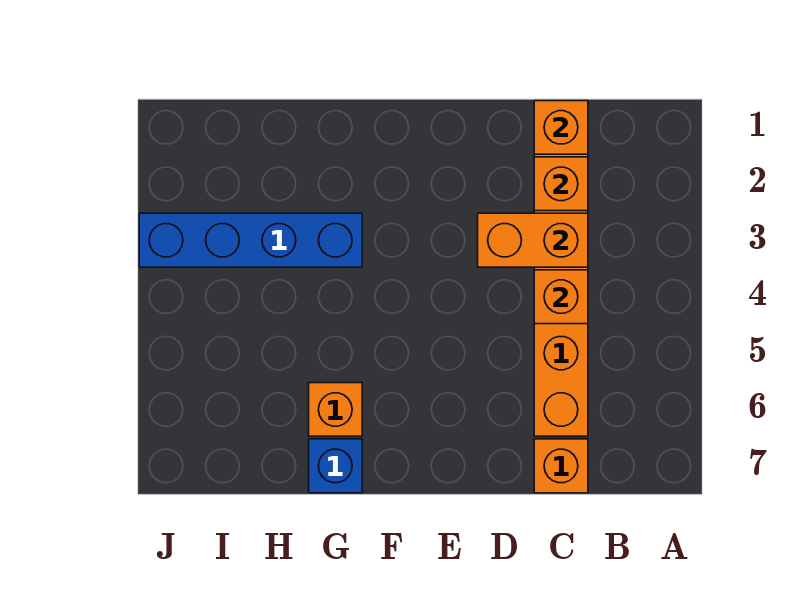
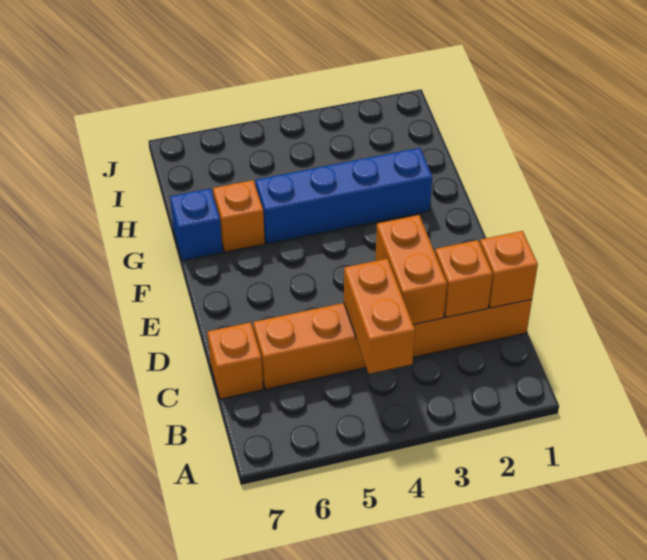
orange brick C4 level 2 -> orange brick B4:C4 level 2
blue brick G3:J3 level 1 -> blue brick G2:G5 level 1

